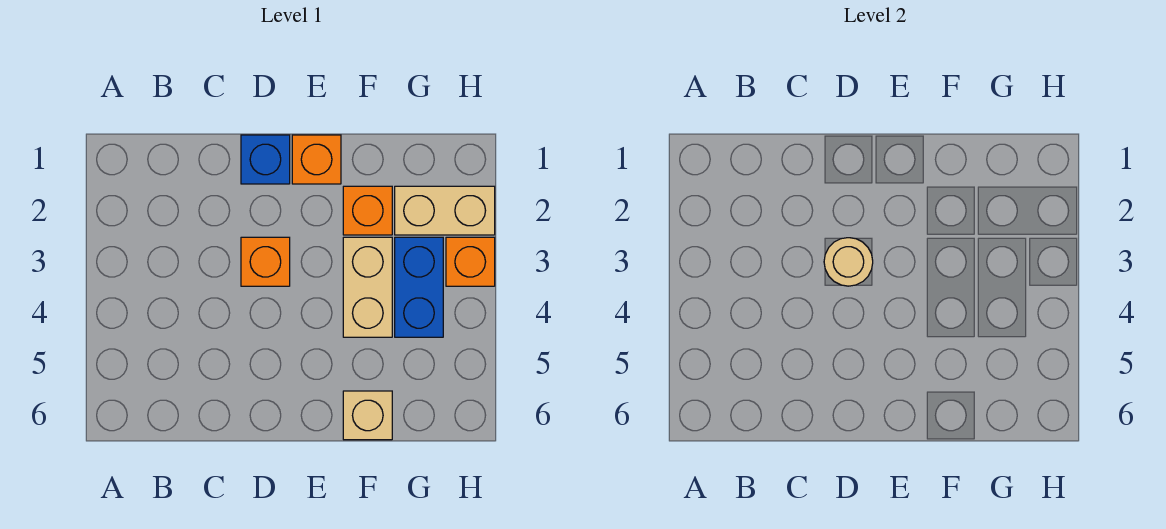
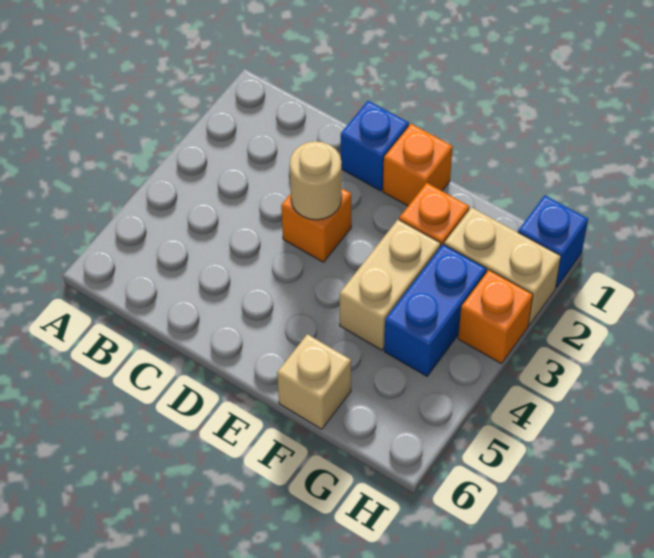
none -> blue brick H1 level 1

